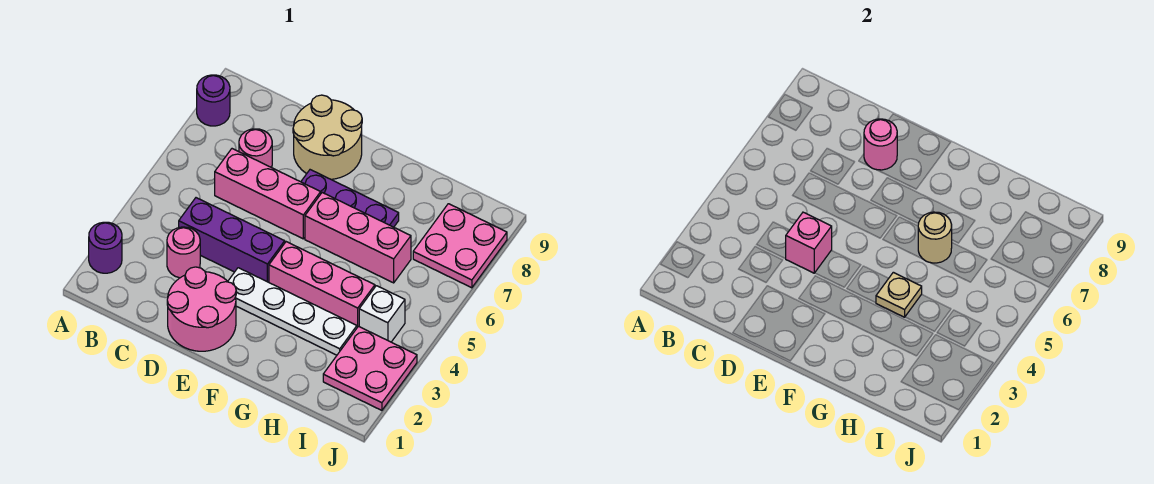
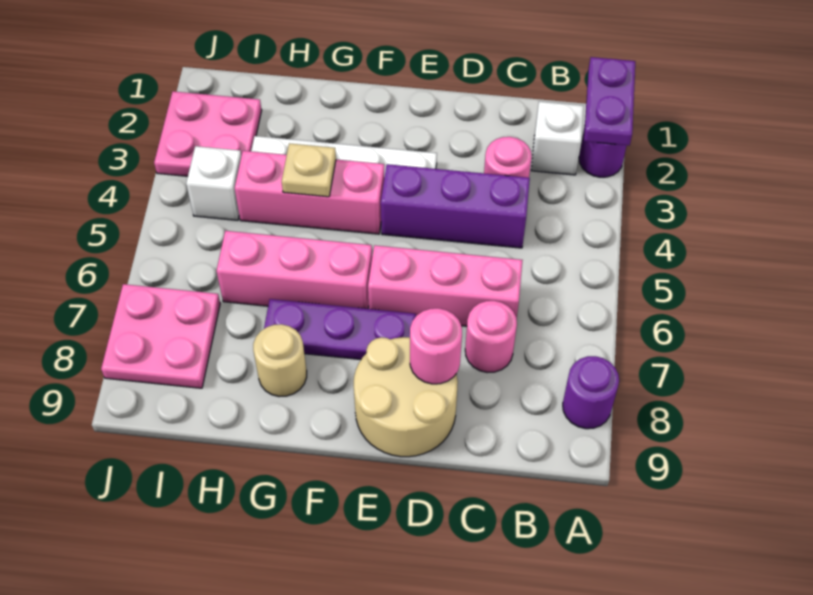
none -> purple plate A1:A2 level 2
none -> white brick B2 level 1
pink round brick D1:E2 level 1 -> none
pink brick D4 level 2 -> none
tan round brick G6 level 2 -> tan round brick G8 level 1

